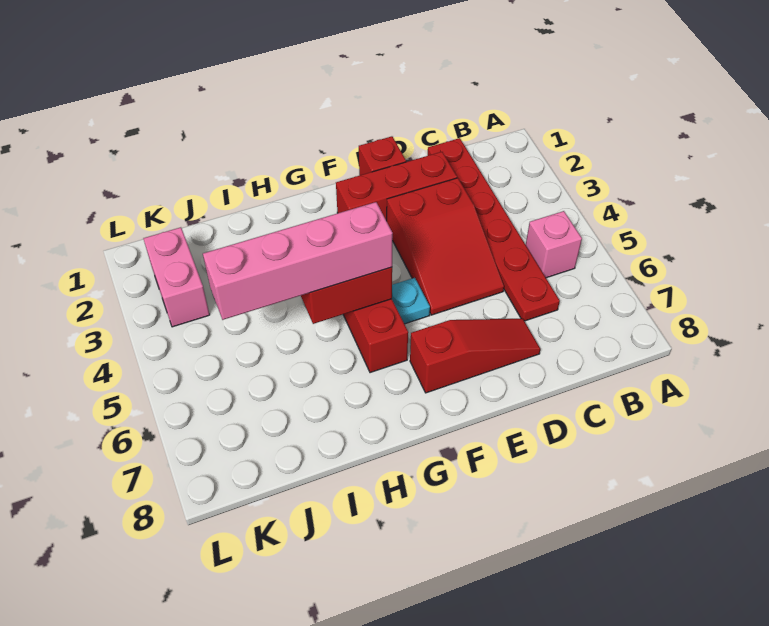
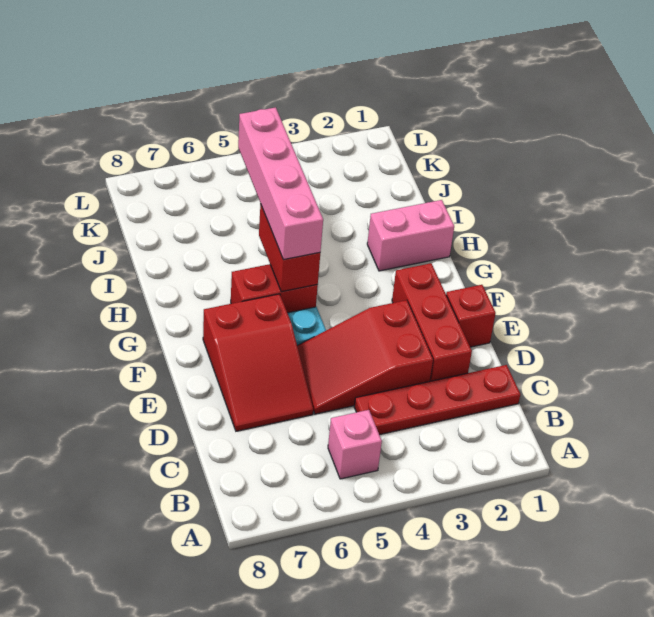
red plate C1:C6 level 1 -> red plate C1:C4 level 1
red slope D7:F7 level 1 top F -> red slope D6:F7 level 1 top F
pink brick K2:K3 level 1 -> pink brick H1:H2 level 1

